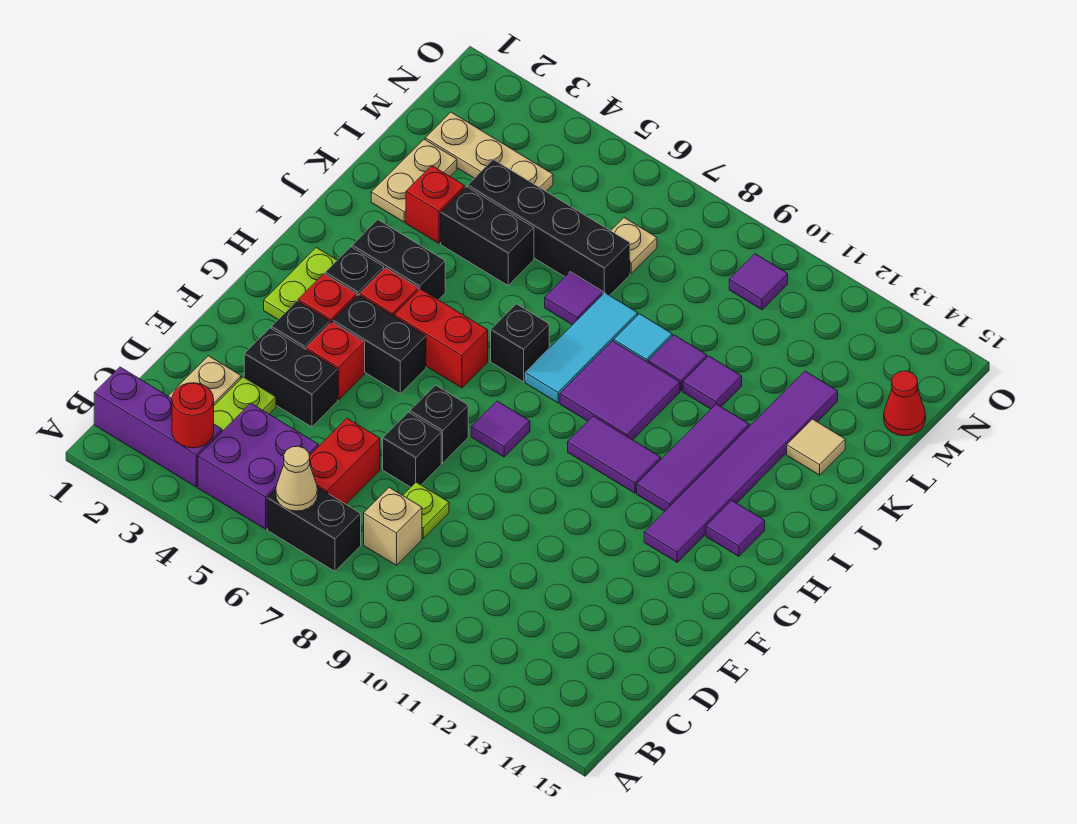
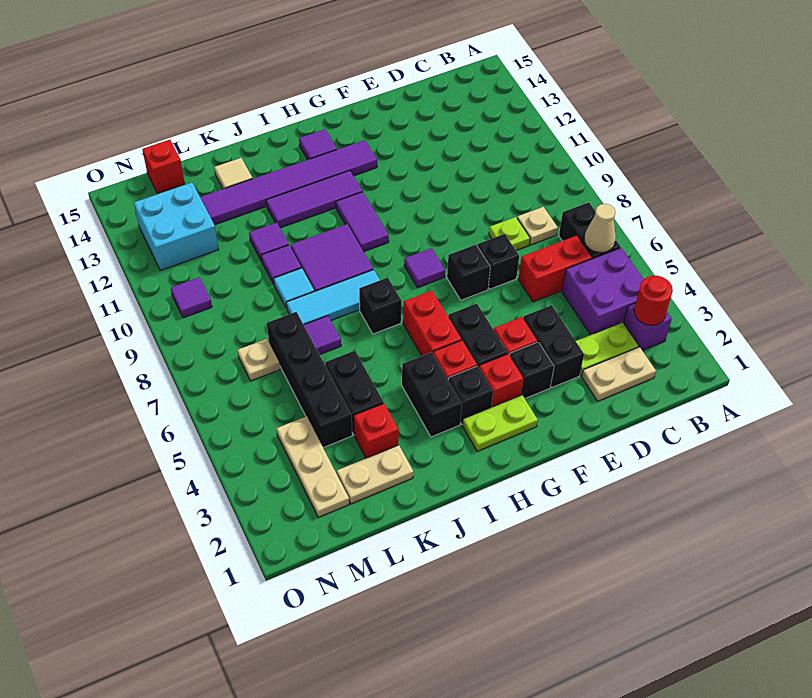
purple brick B1:B3 level 1 -> purple brick B3 level 1
tan brick C8 level 1 -> tan plate C8 level 1
none -> cyan brick M12:N13 level 1
red cone M15 level 1 -> red brick M15 level 1

